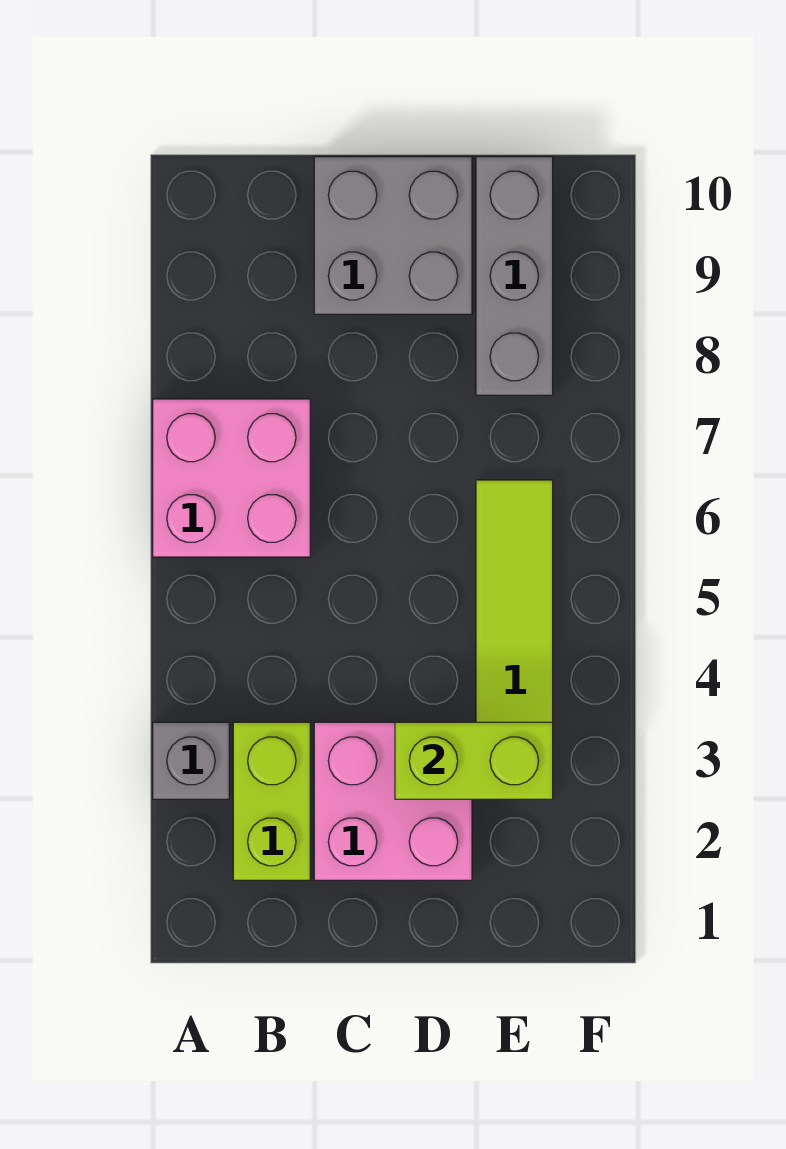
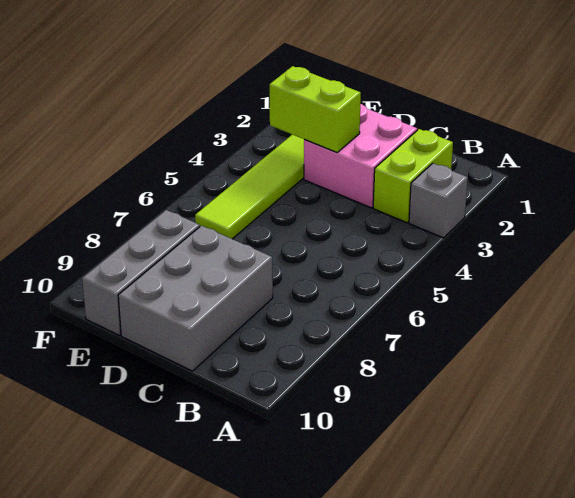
pink brick A6:B7 level 1 -> none
grey brick C9:D10 level 1 -> grey brick C8:D10 level 1

